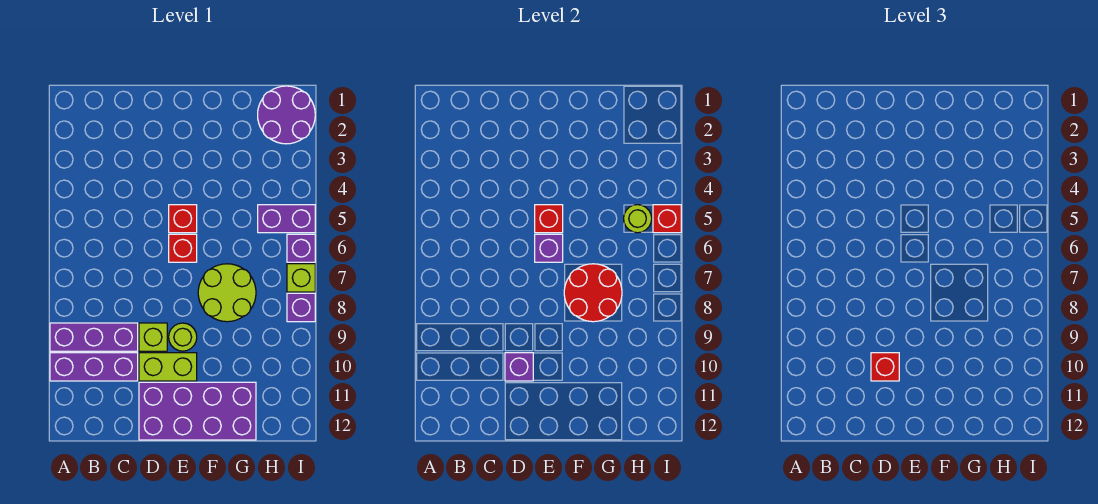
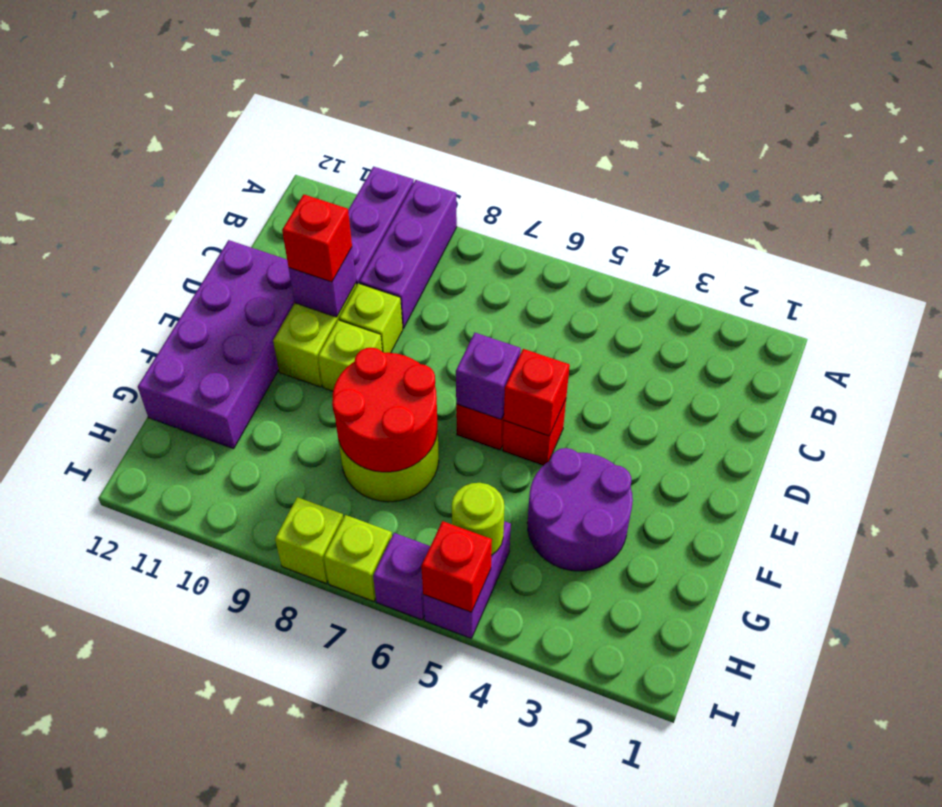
lime round brick E9 level 1 -> lime brick E9 level 1
purple round brick H1:I2 level 1 -> purple round brick F3:G4 level 1
purple brick I8 level 1 -> lime brick I8 level 1

